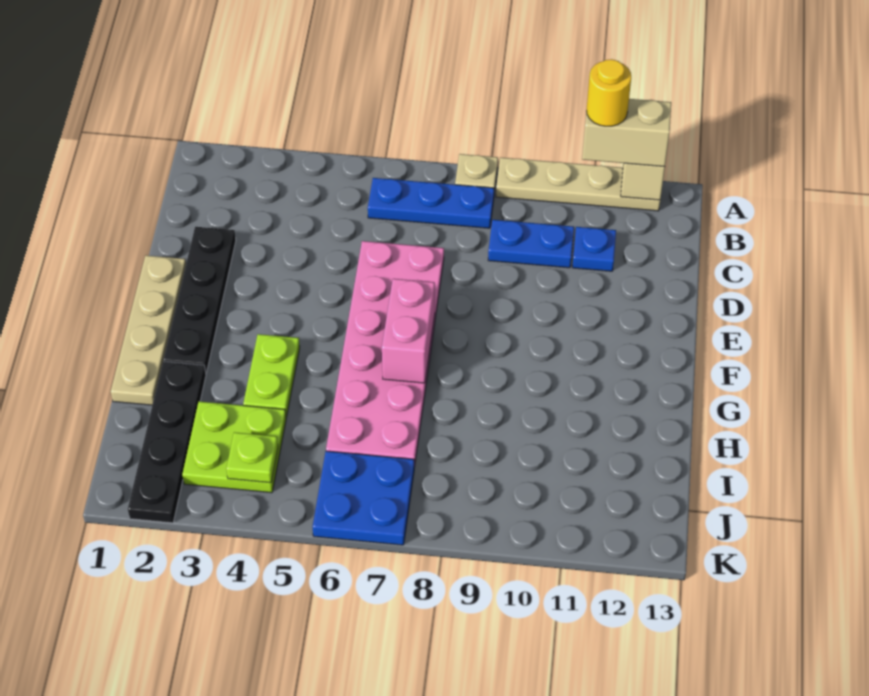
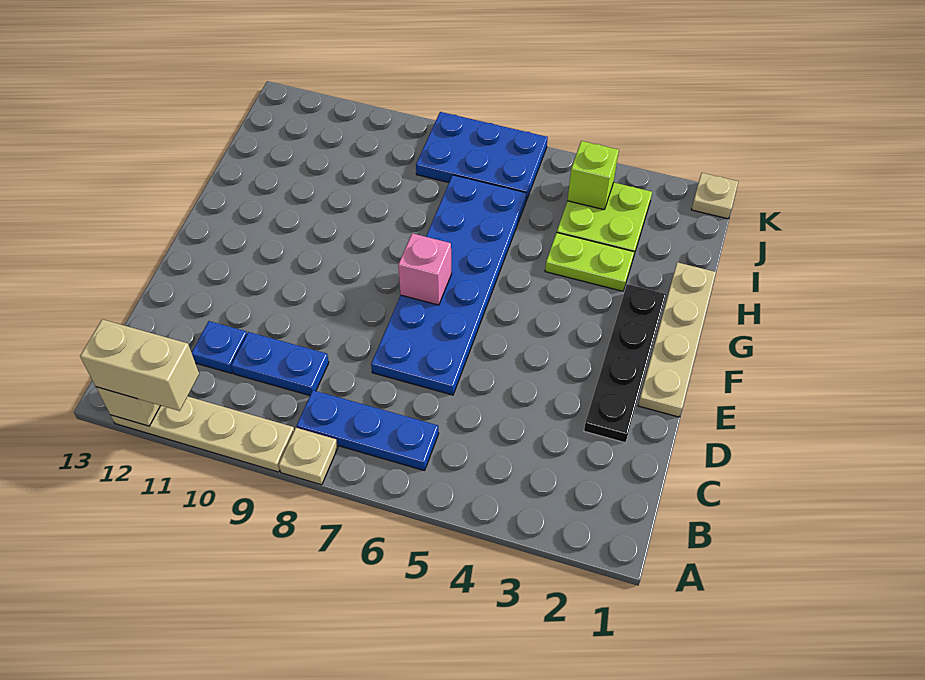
yellow round brick A11 level 4 -> none
pink plate D6:I7 level 1 -> blue plate D6:I7 level 1
pink brick F7:G7 level 2 -> pink brick F7 level 2
lime plate G4:H4 level 1 -> lime plate H3:H4 level 1
black plate H2:K2 level 1 -> none
lime plate J4 level 2 -> lime brick J4 level 2
blue plate J6:K7 level 1 -> blue plate J6:K8 level 1
none -> tan plate K1 level 1

